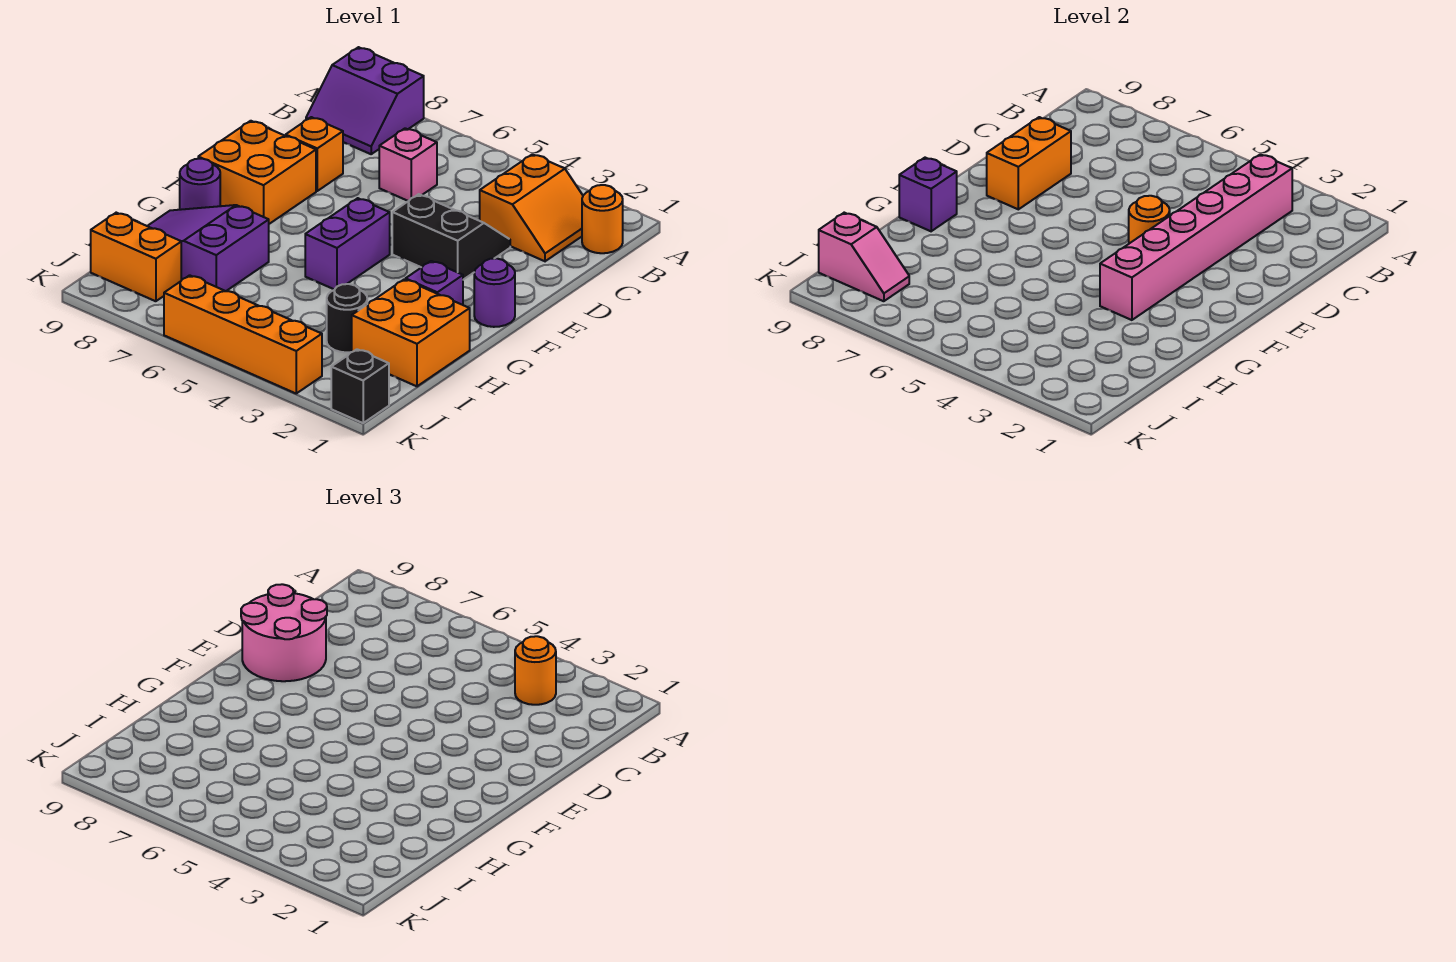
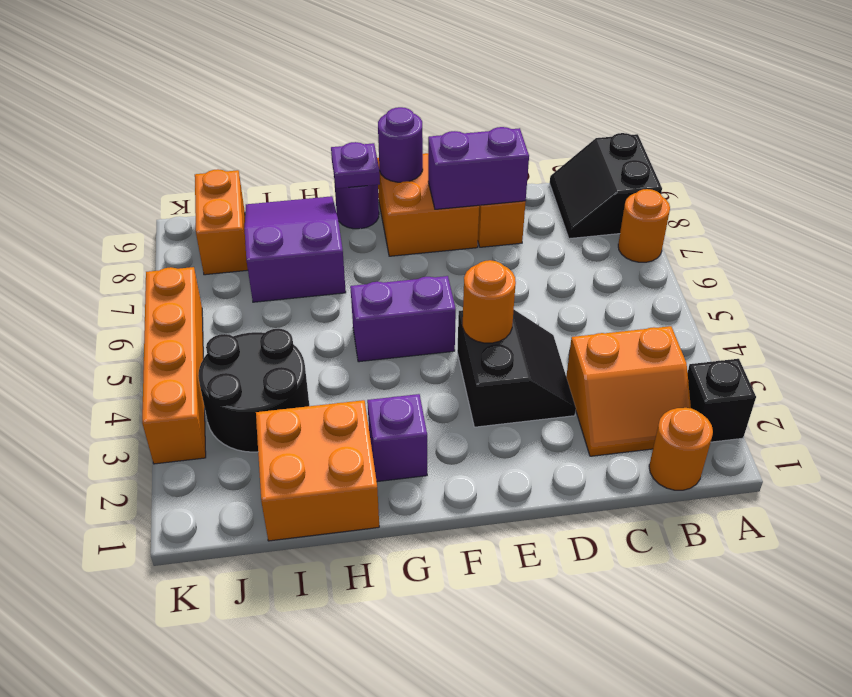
purple slope A8:B9 level 1 top A -> black slope A8:B9 level 1 top A
pink brick B3:G3 level 2 -> none
orange round brick B3 level 3 -> orange round brick A7 level 1
pink brick C6 level 1 -> none
orange brick D8:E8 level 2 -> purple brick D8:E8 level 2
pink round brick D8:E9 level 3 -> none
purple round brick F1 level 1 -> purple round brick F9 level 2
purple brick G9 level 2 -> purple plate G9 level 2
black round brick I3 level 1 -> black round brick I3:J4 level 1
pink slope J8:J9 level 2 top 9 -> none
black brick K1 level 1 -> black brick A2 level 1

